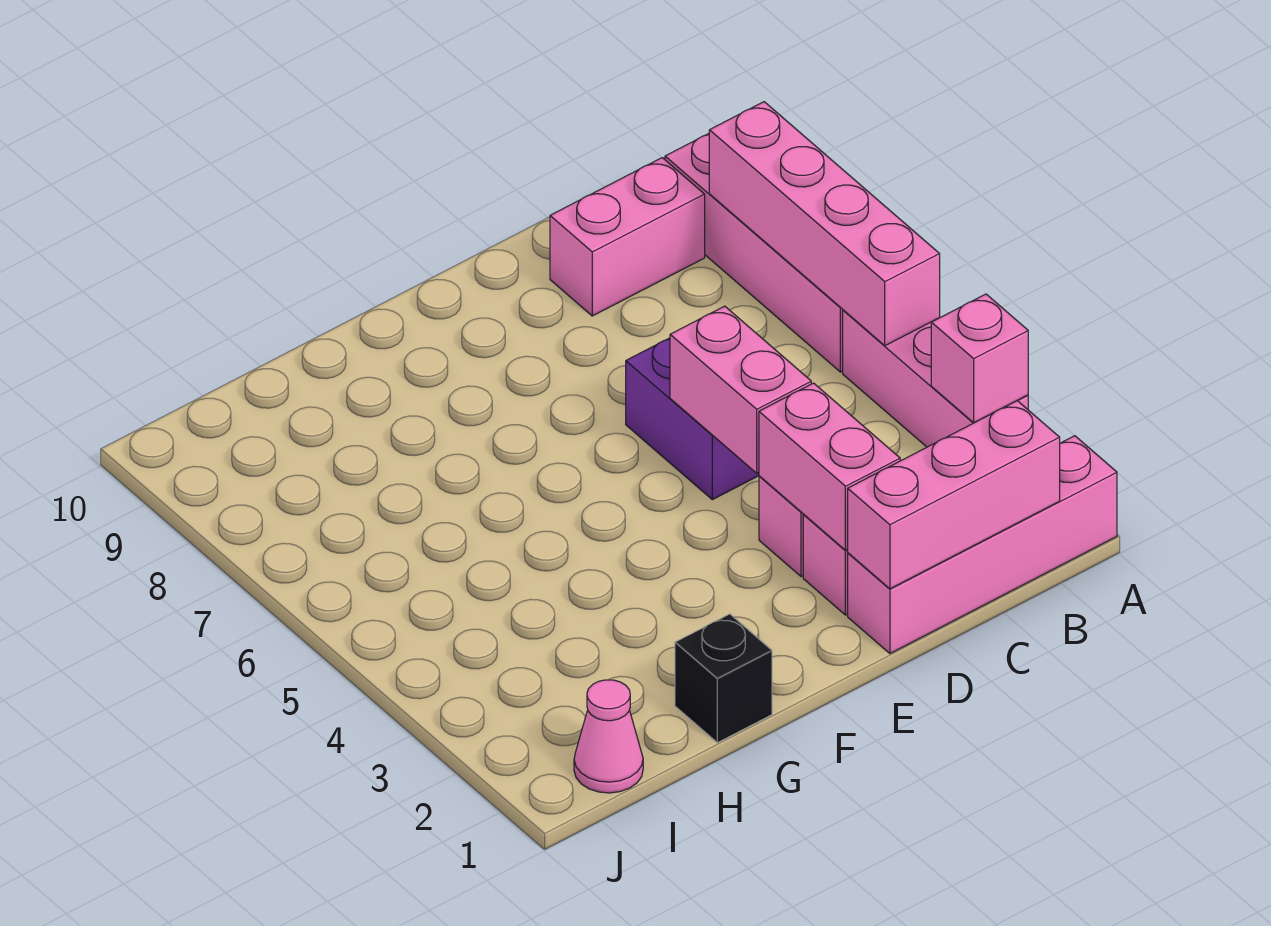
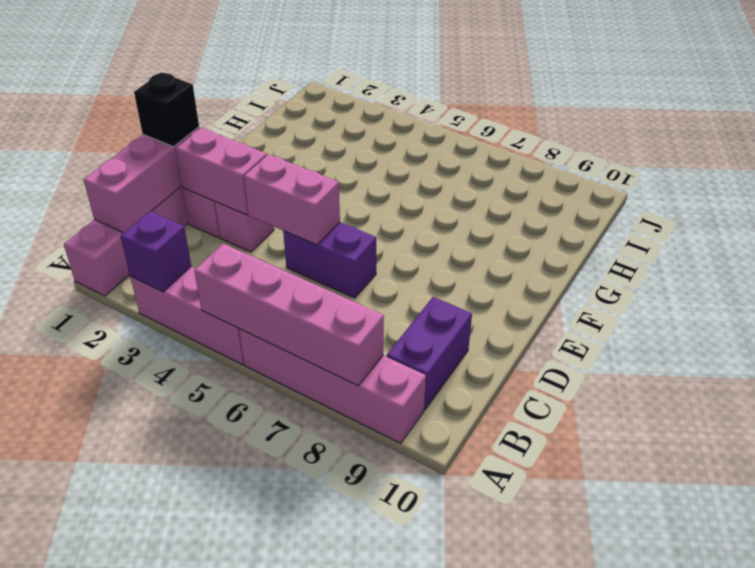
pink brick A3 level 2 -> purple brick A3 level 2
pink brick B9:C9 level 1 -> purple brick B9:C9 level 1
black brick G1 level 1 -> black brick D1 level 3
pink cone I1 level 1 -> none

